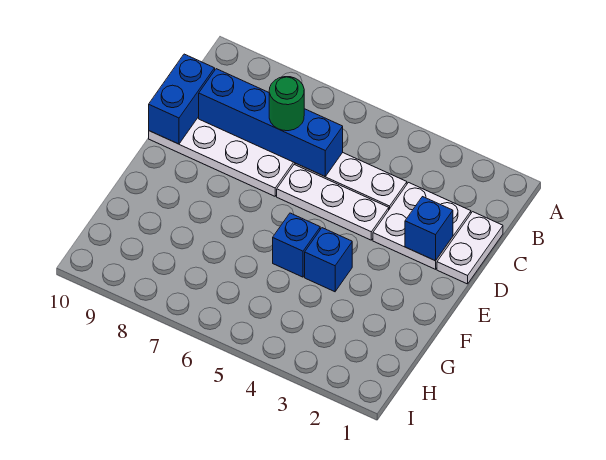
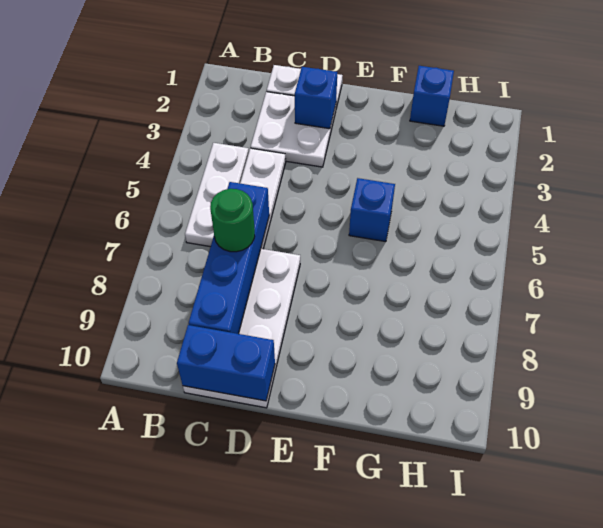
white plate D4:D6 level 1 -> white plate B4:B6 level 1
blue brick F4 level 1 -> blue brick G1 level 1

